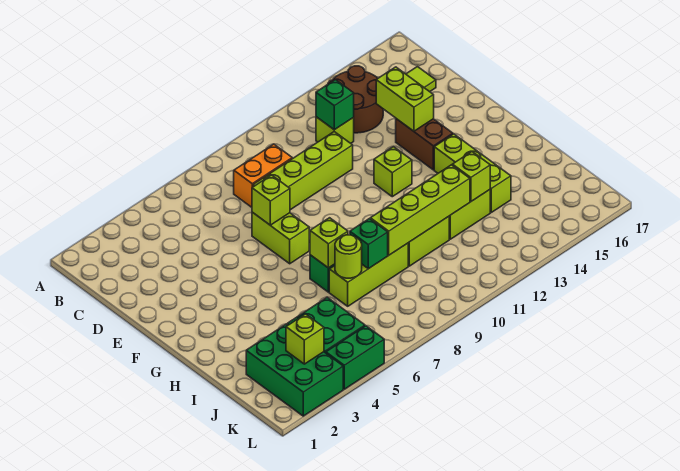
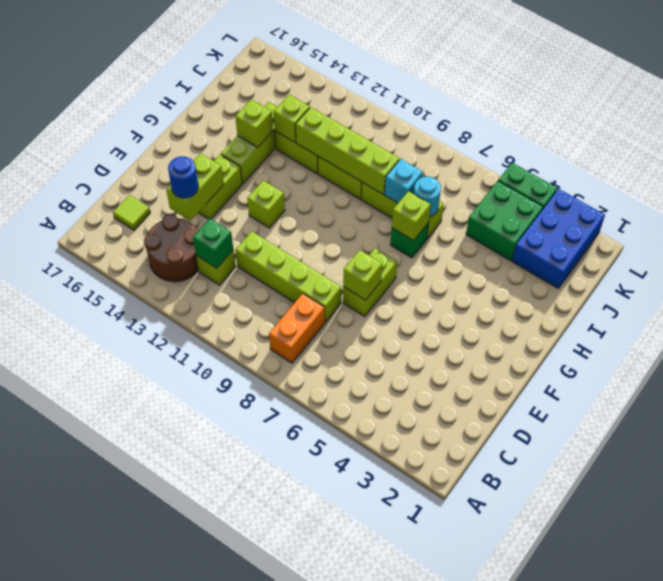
orange brick C8:C9 level 1 -> orange brick B8:C8 level 1
none -> blue round brick D14 level 3
brown brick E14:F14 level 1 -> lime brick E14:F14 level 1
lime round brick I7 level 2 -> cyan round brick I7 level 2
green brick I8 level 2 -> cyan brick I8 level 2
green brick J2:L3 level 1 -> blue brick J2:L3 level 1
lime brick K3 level 2 -> lime brick H14 level 2

